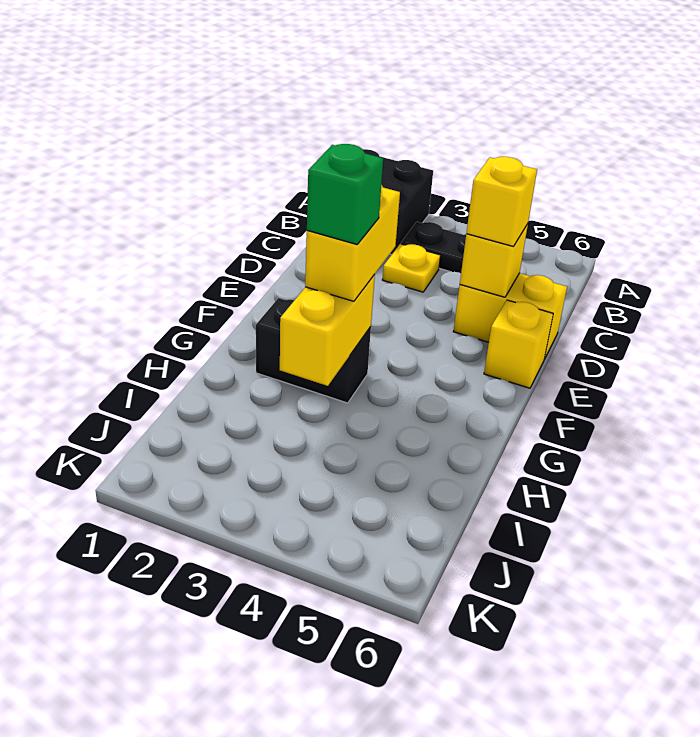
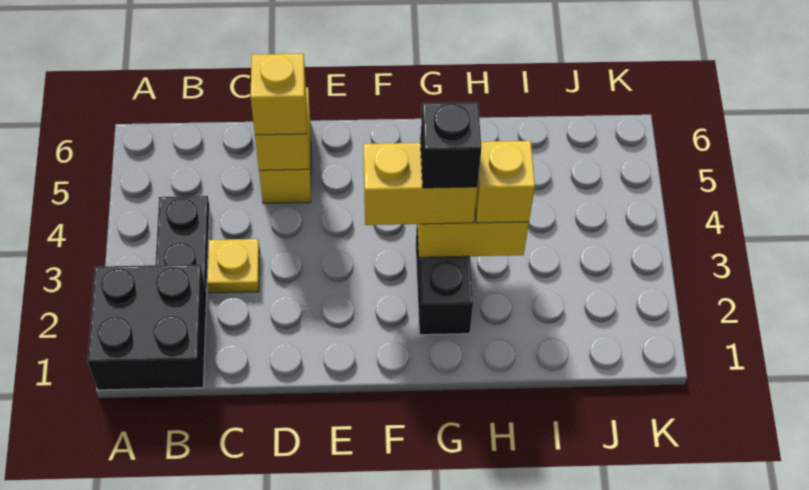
yellow brick E6 level 1 -> yellow brick H3 level 3
green brick G3 level 4 -> black brick G3 level 4

